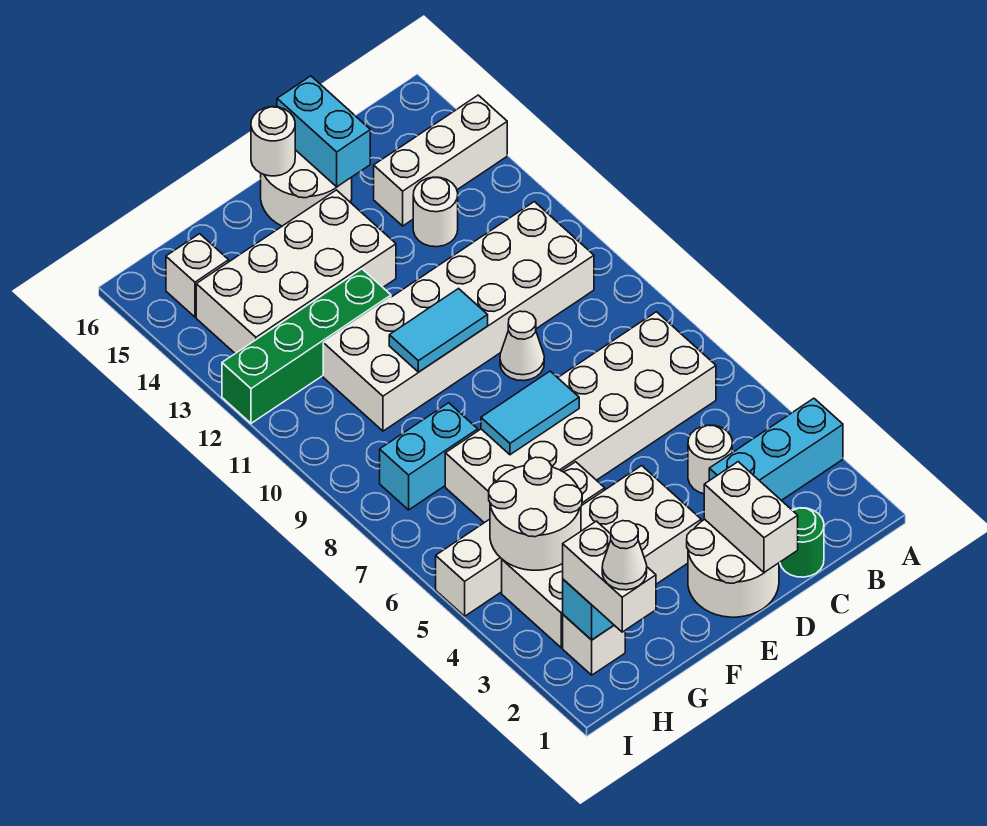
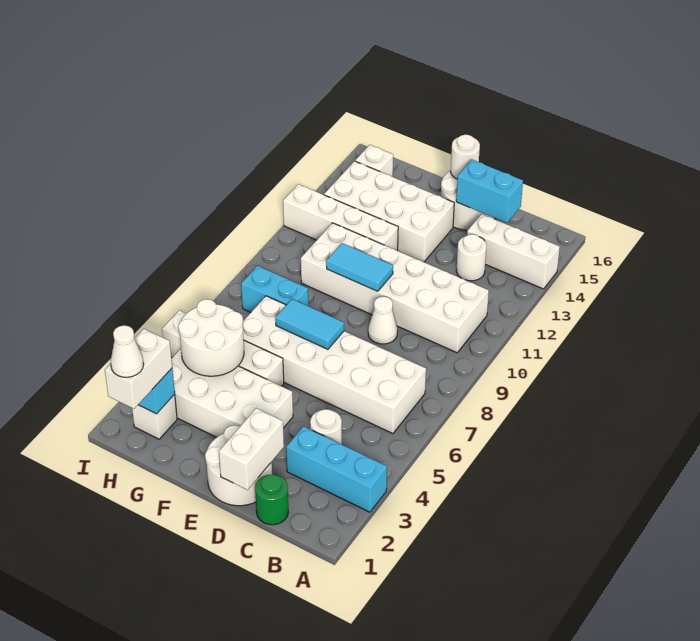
cyan brick D15:D16 level 2 -> cyan brick C15:D15 level 2
green brick F12:I12 level 1 -> white brick F12:I12 level 1

